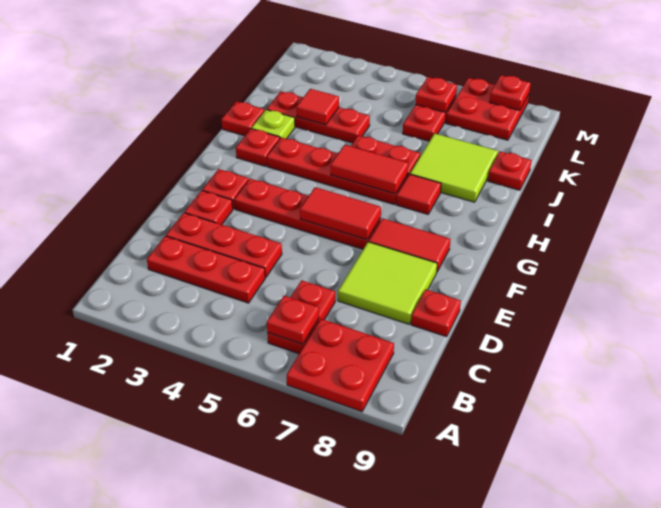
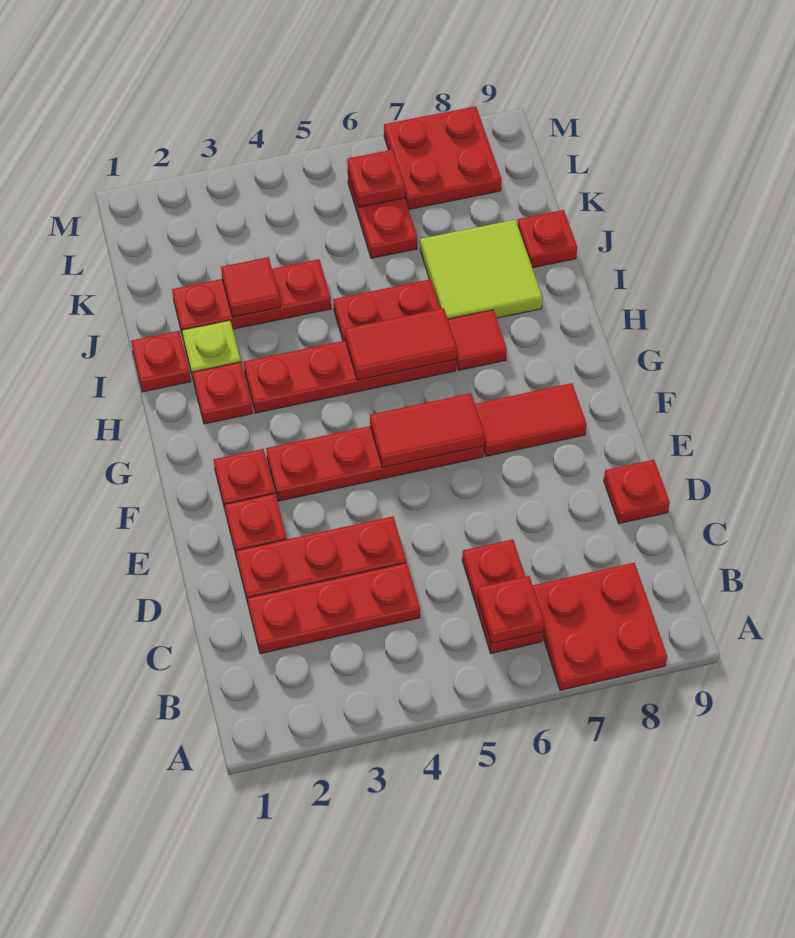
lime tile D7:E8 level 1 -> none
red plate M8 level 2 -> none

